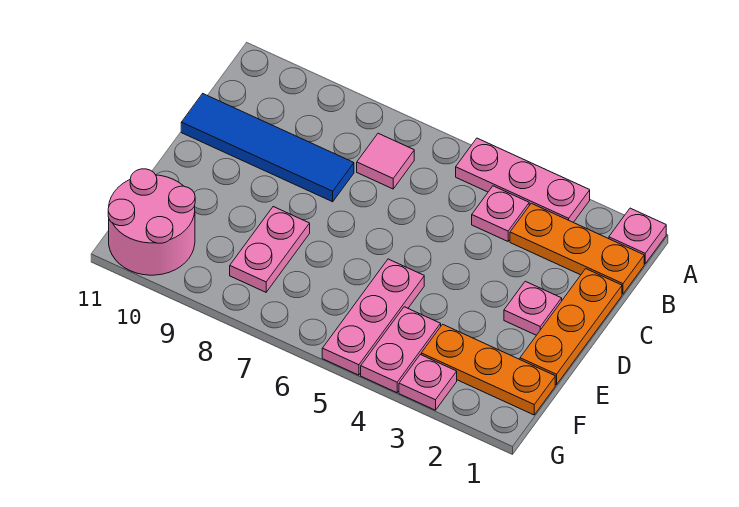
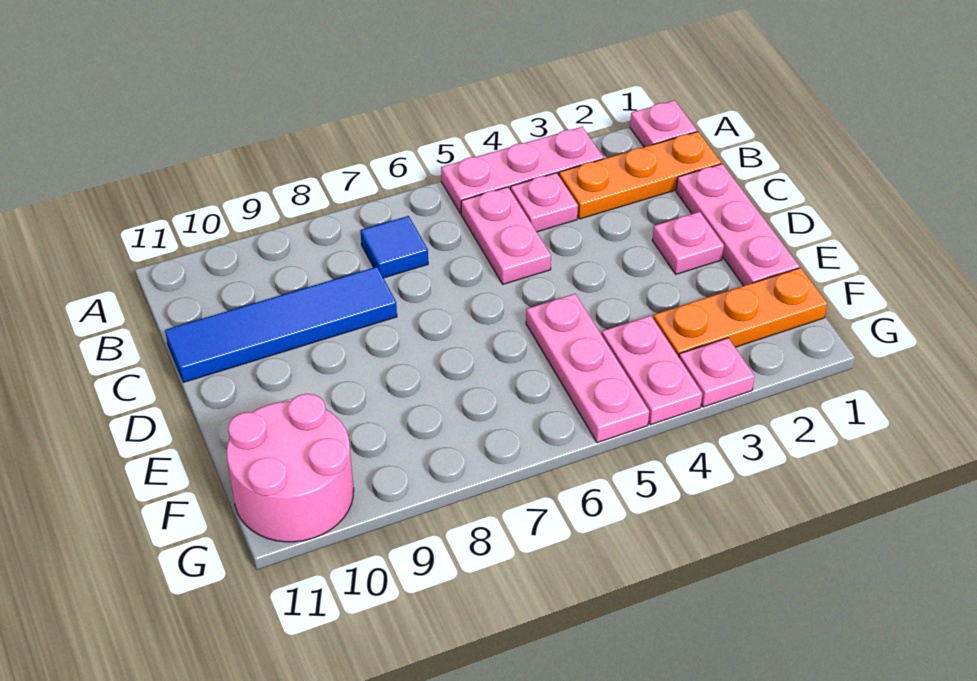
pink tile B7 level 1 -> blue tile B7 level 1
orange plate C1:E1 level 1 -> pink plate C1:E1 level 1
pink plate E8:F8 level 1 -> pink plate B5:C5 level 1

